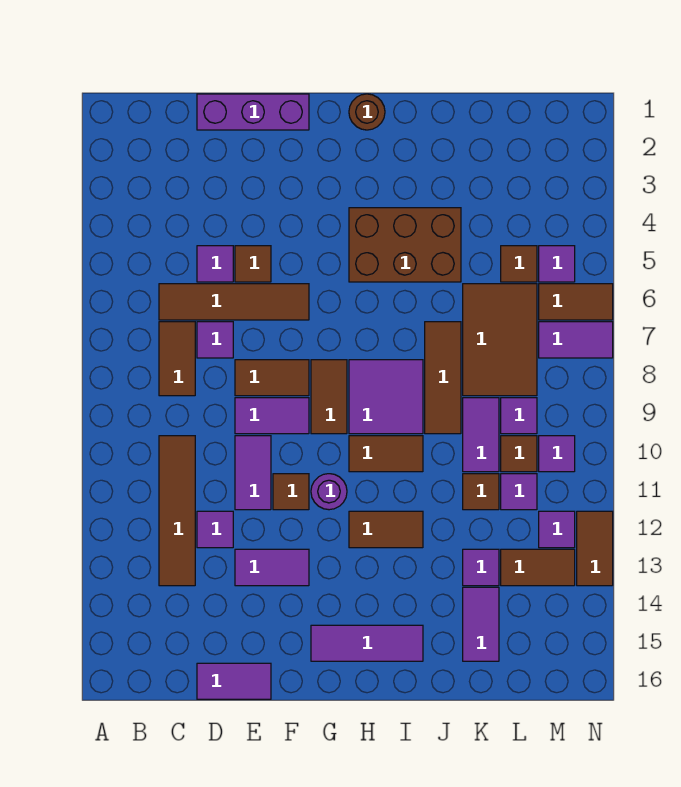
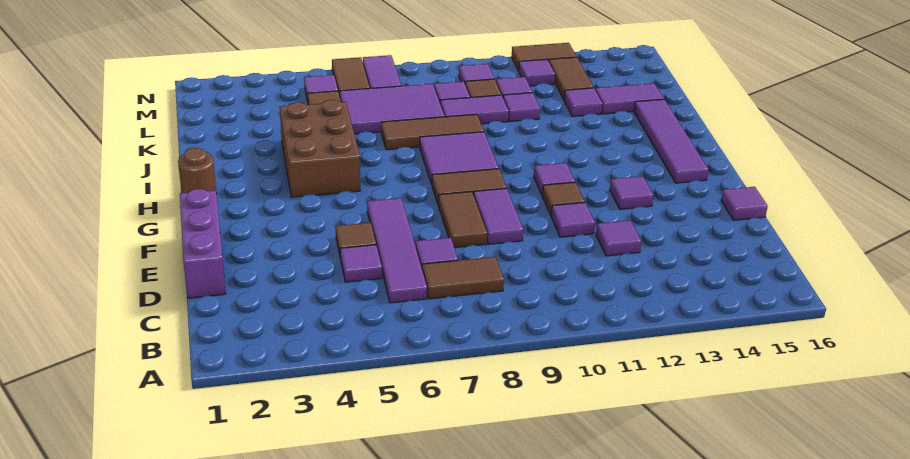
brown tile C6:F6 level 1 -> purple tile C6:F6 level 1
brown tile C10:C13 level 1 -> none
purple tile D16:E16 level 1 -> purple tile E16 level 1
purple tile E10:E11 level 1 -> purple tile E11 level 1
purple tile E13:F13 level 1 -> purple tile F13 level 1
purple round brick G11 level 1 -> purple tile G11 level 1
purple tile G15:I15 level 1 -> purple tile G15:J15 level 1
brown tile H10:I10 level 1 -> none
brown tile H12:I12 level 1 -> none
brown tile K6:L8 level 1 -> purple tile K6:L8 level 1
brown tile K11 level 1 -> purple tile K11 level 1

